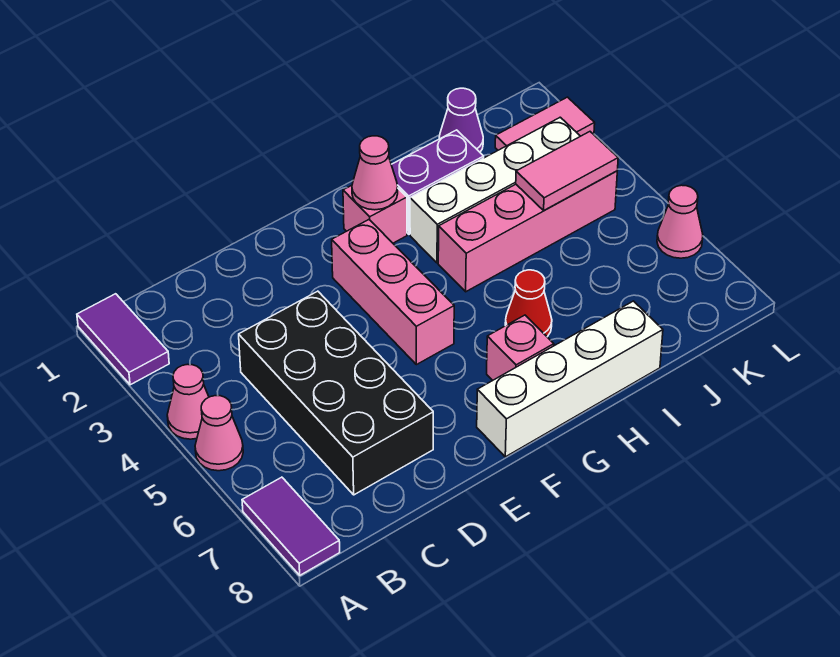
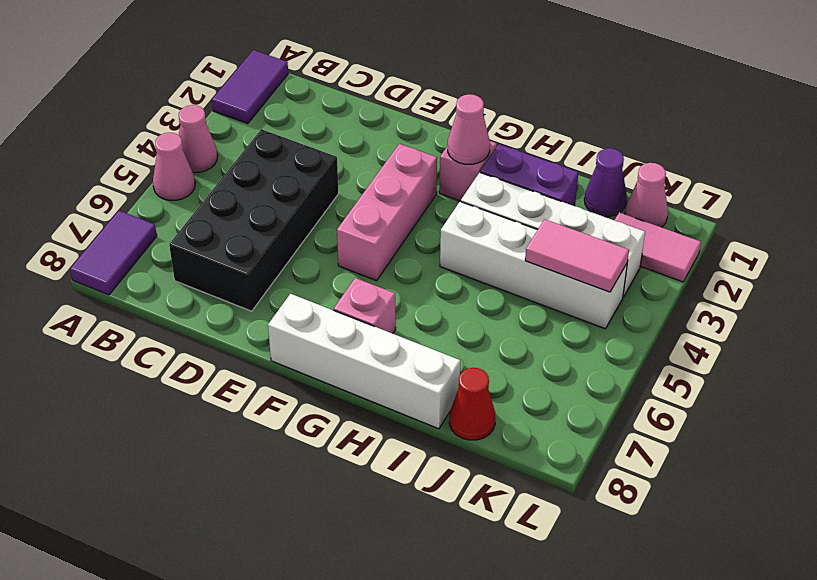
pink brick H4:K4 level 1 -> white brick H4:K4 level 1
red cone H6 level 1 -> red cone J8 level 1
pink cone L6 level 1 -> pink cone K1 level 1

